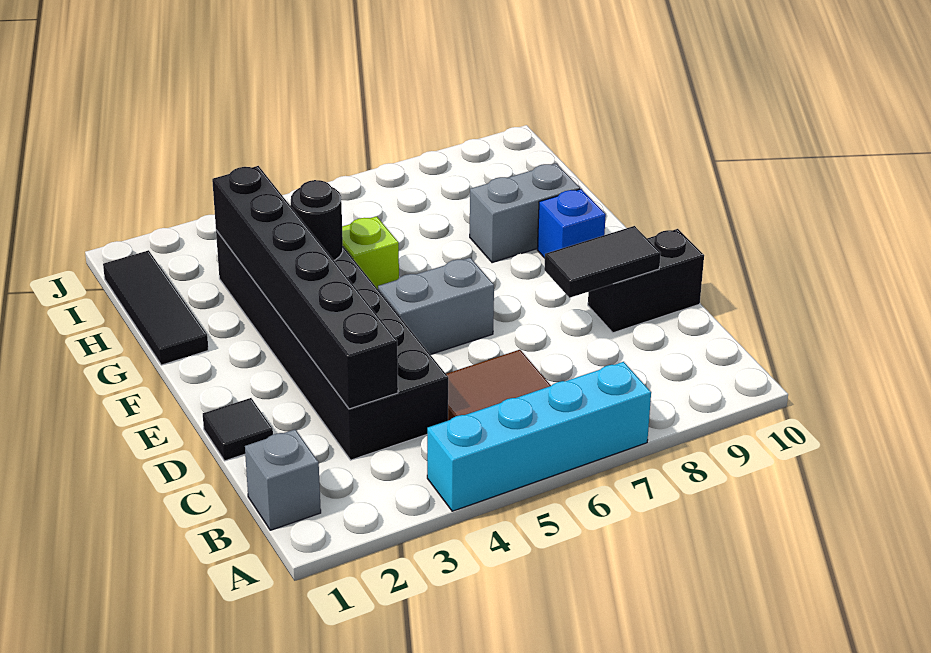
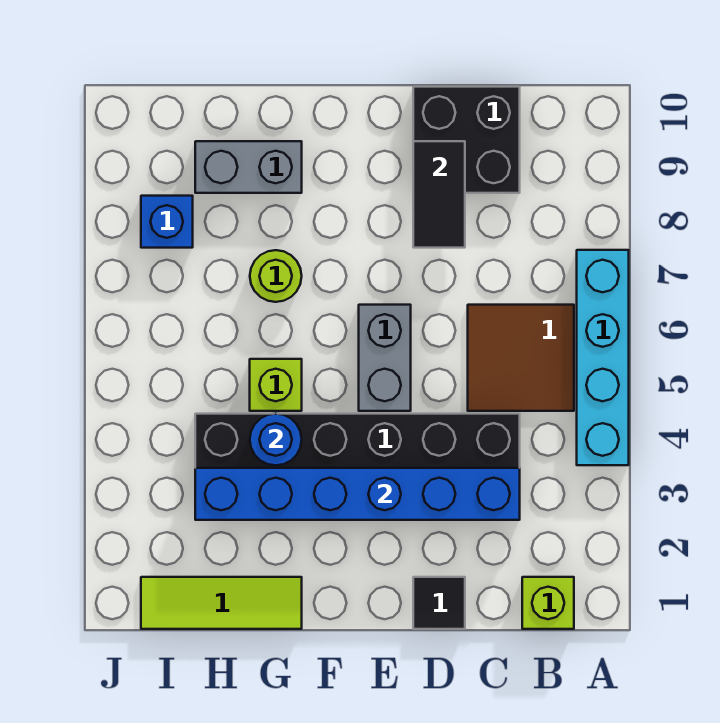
grey brick B1 level 1 -> lime brick B1 level 1
black brick C3:H3 level 2 -> blue brick C3:H3 level 2
black brick D9:D10 level 1 -> black brick C9:D10 level 1
blue brick F9 level 1 -> blue brick I8 level 1
black tile G1:I1 level 1 -> lime tile G1:I1 level 1
black round brick G4 level 2 -> blue round brick G4 level 2
none -> lime round brick G7 level 1
grey brick G8:G9 level 1 -> grey brick G9:H9 level 1

